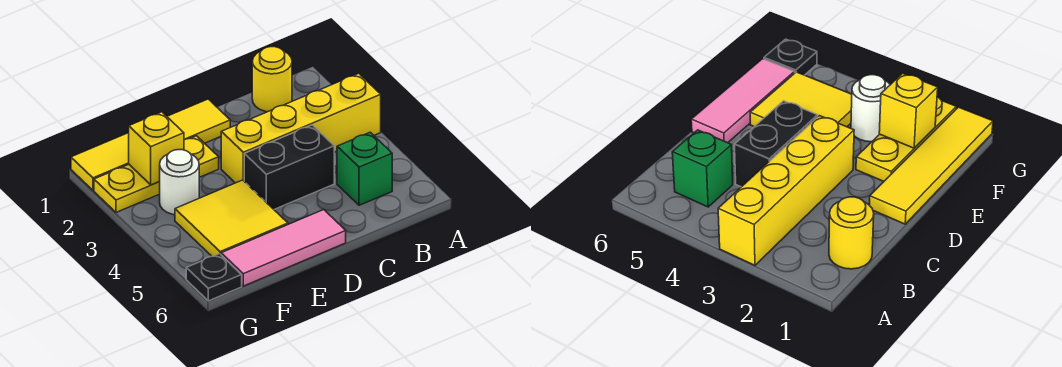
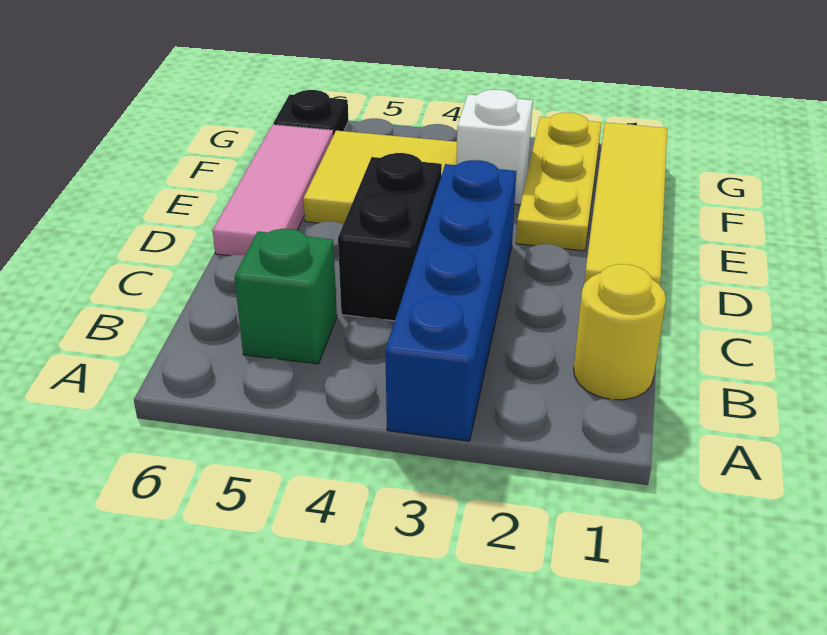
yellow brick A3:D3 level 1 -> blue brick A3:D3 level 1
yellow brick F2 level 2 -> none
white round brick F3 level 1 -> white brick F3 level 1

